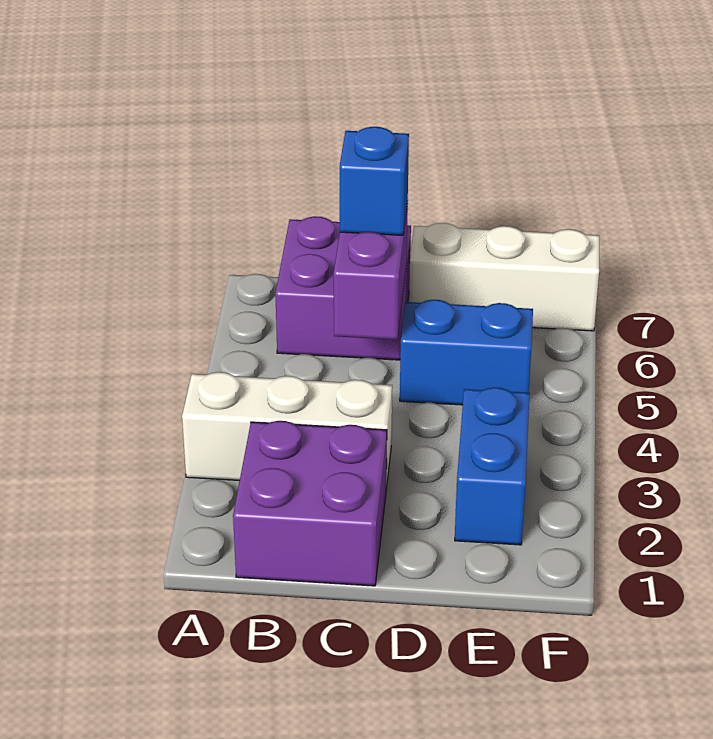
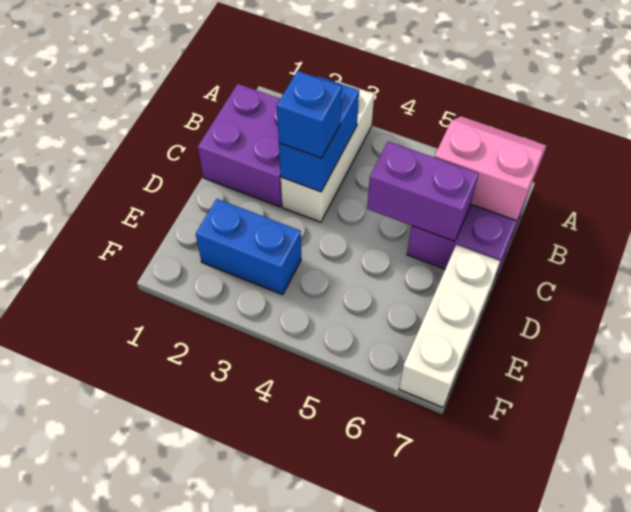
none -> pink slope A6:B7 level 2 top B
blue brick C6 level 3 -> blue brick C3 level 3
blue brick D5:E5 level 1 -> blue brick B3:C3 level 2

